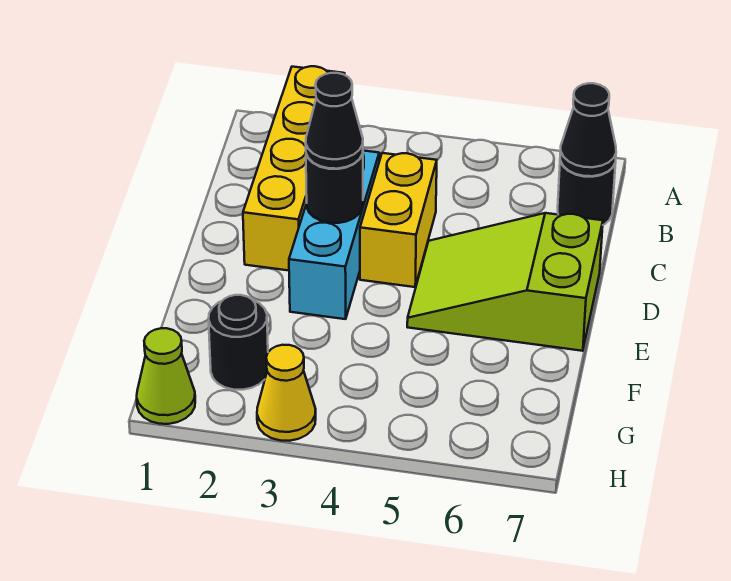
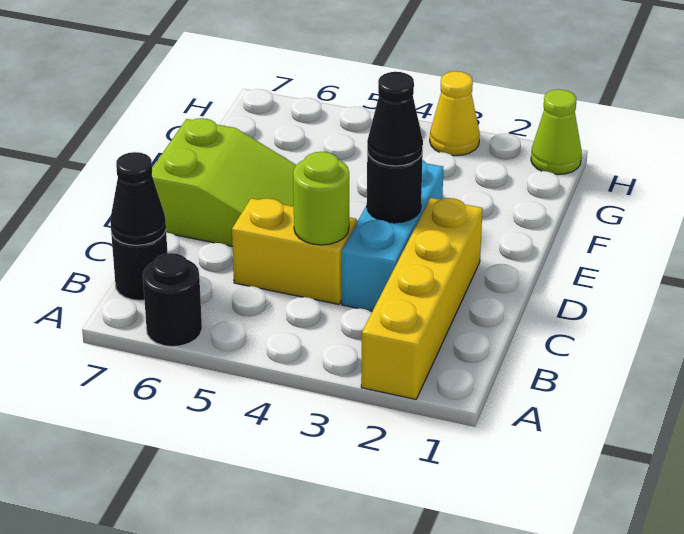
yellow brick C4:D4 level 1 -> yellow brick C4:C5 level 1
none -> lime round brick C4 level 2
black round brick G2 level 1 -> black round brick A6 level 1

